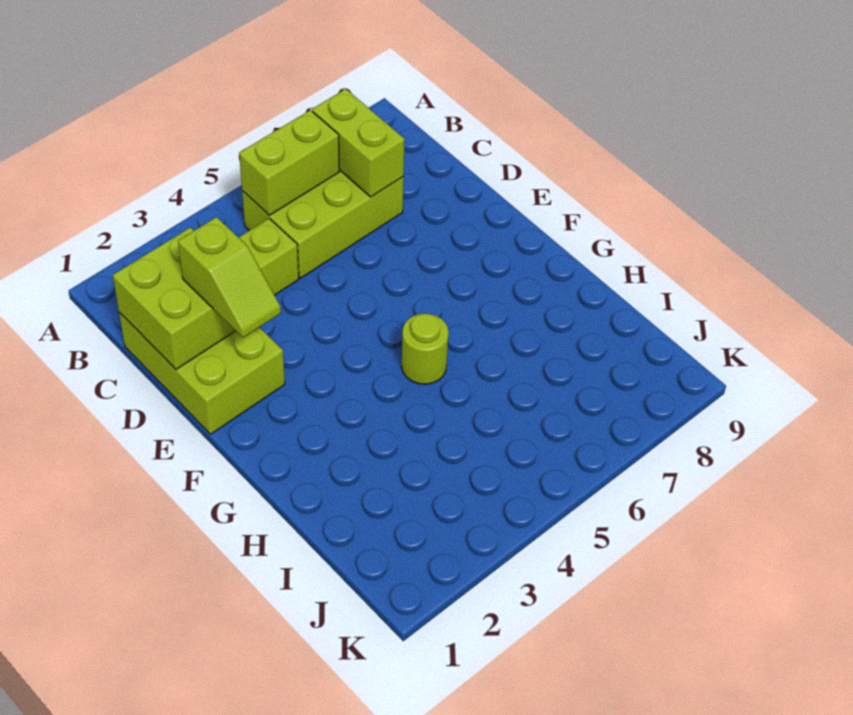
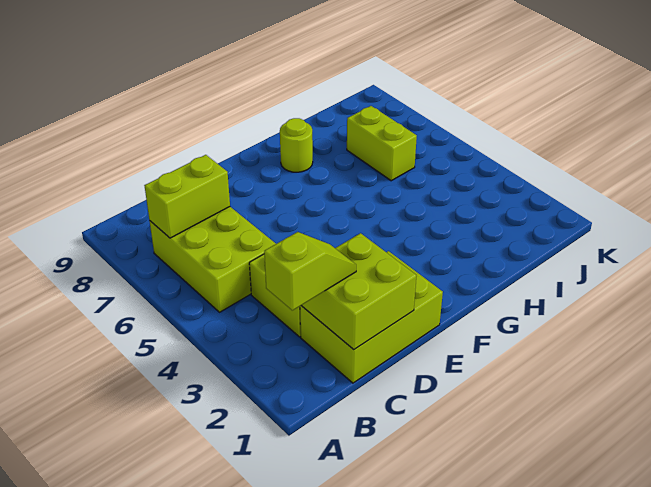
lime brick B5:B6 level 2 -> lime brick I6:I7 level 1
lime slope D2:E2 level 3 top D -> lime slope B2:C2 level 3 top B
lime round brick G5 level 1 -> lime round brick G8 level 1

